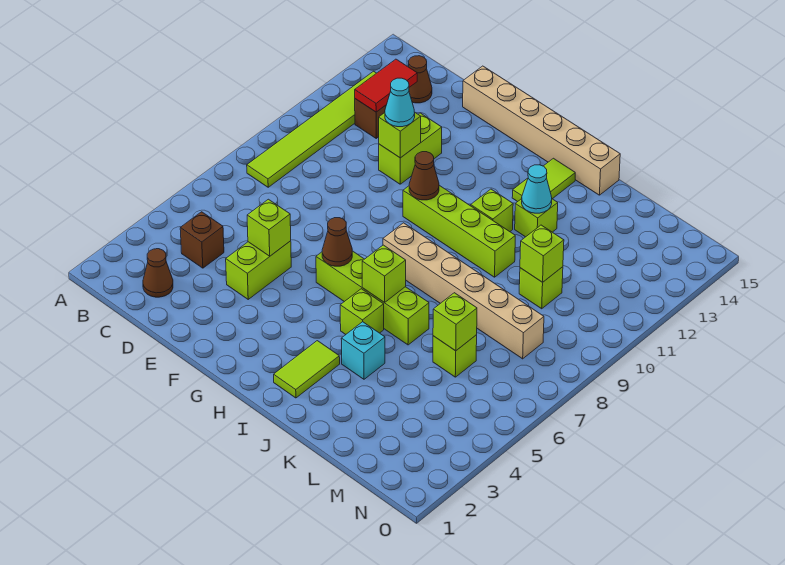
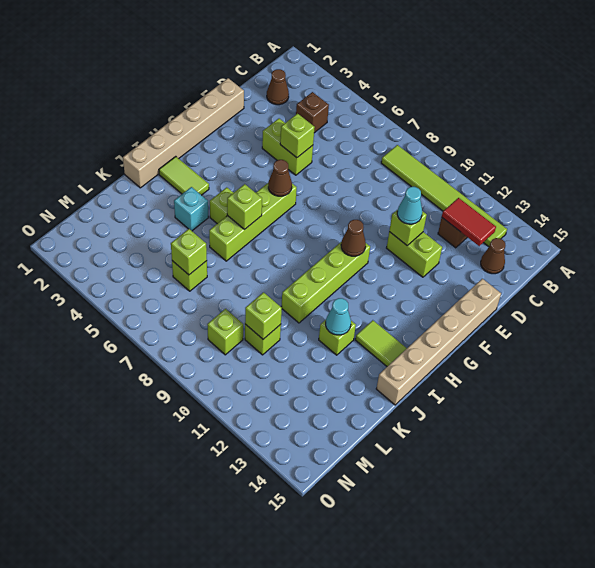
tan brick H8:M8 level 1 -> tan brick E1:J1 level 1
lime brick I11 level 1 -> lime brick M9 level 1

